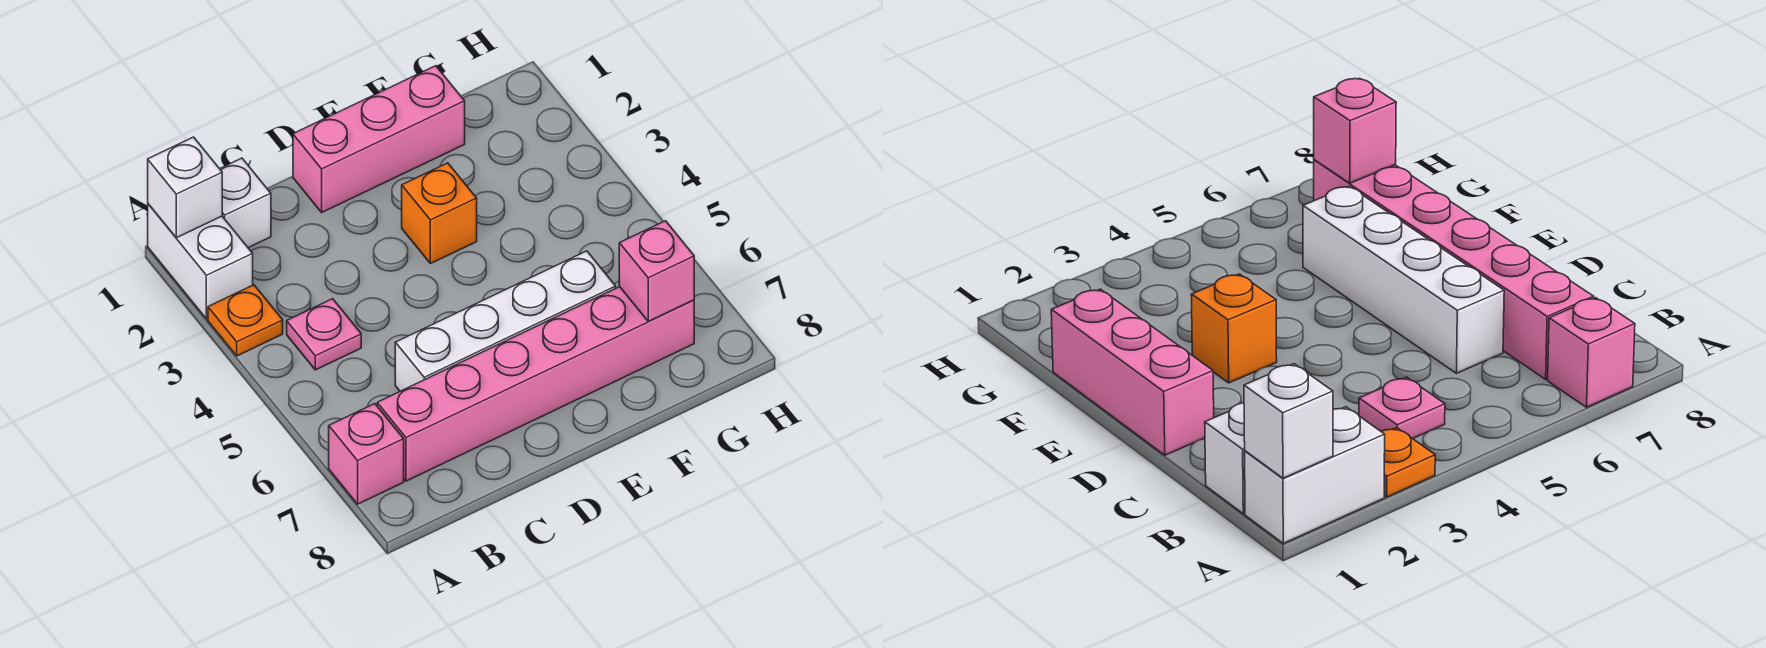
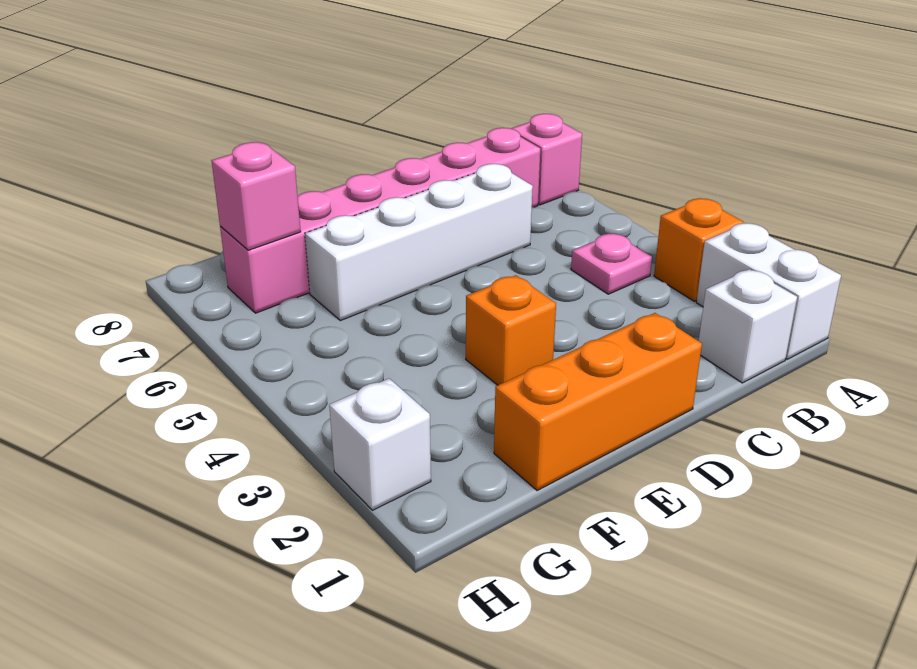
white brick A1 level 2 -> white brick H2 level 1
orange plate A3 level 1 -> orange brick A3 level 1
pink brick D1:F1 level 1 -> orange brick D1:F1 level 1

